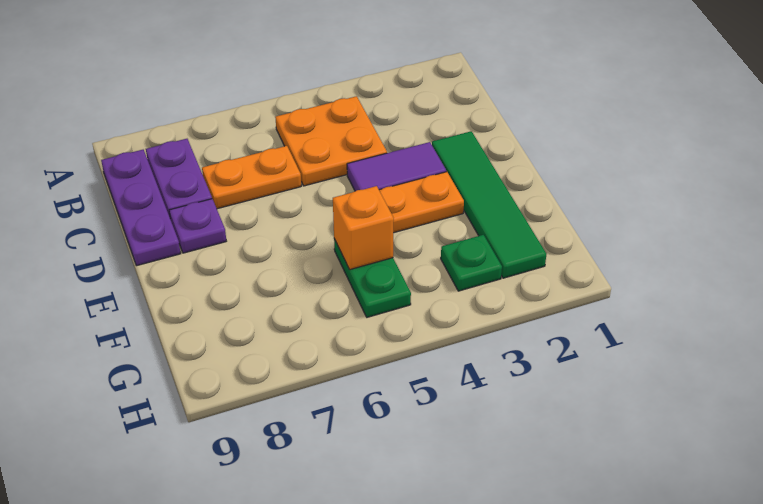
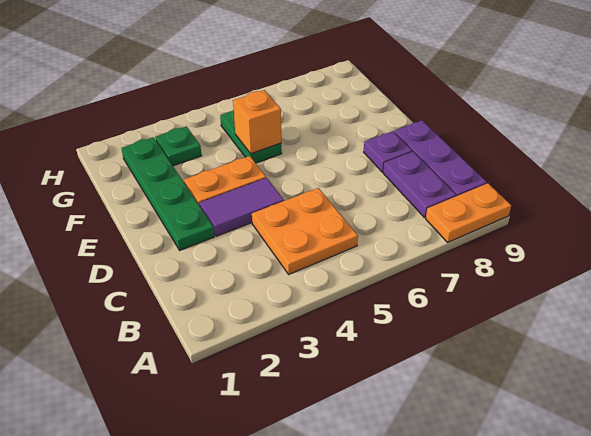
orange plate C6:C7 level 1 -> orange plate A8:A9 level 1
green tile D2:G2 level 1 -> green plate D2:G2 level 1

